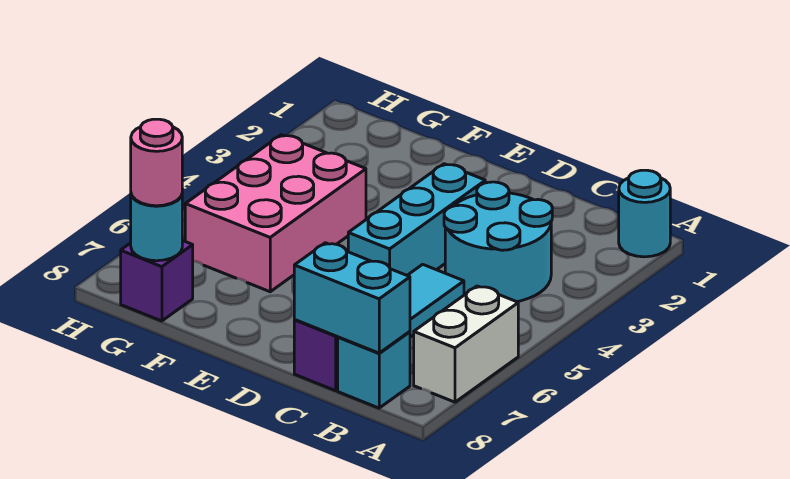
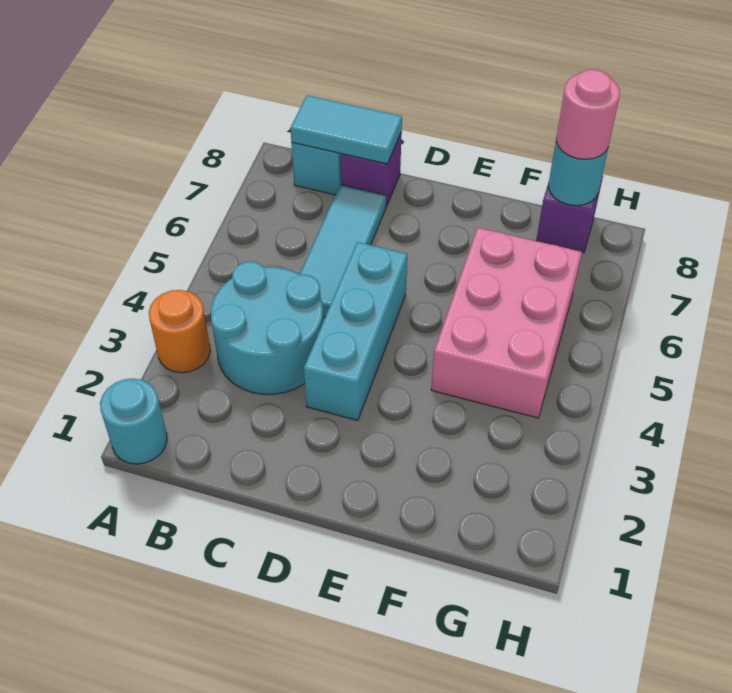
none -> orange round brick A3 level 1
white brick A6:A7 level 1 -> none
cyan brick B8:C8 level 2 -> cyan tile B8:C8 level 2

